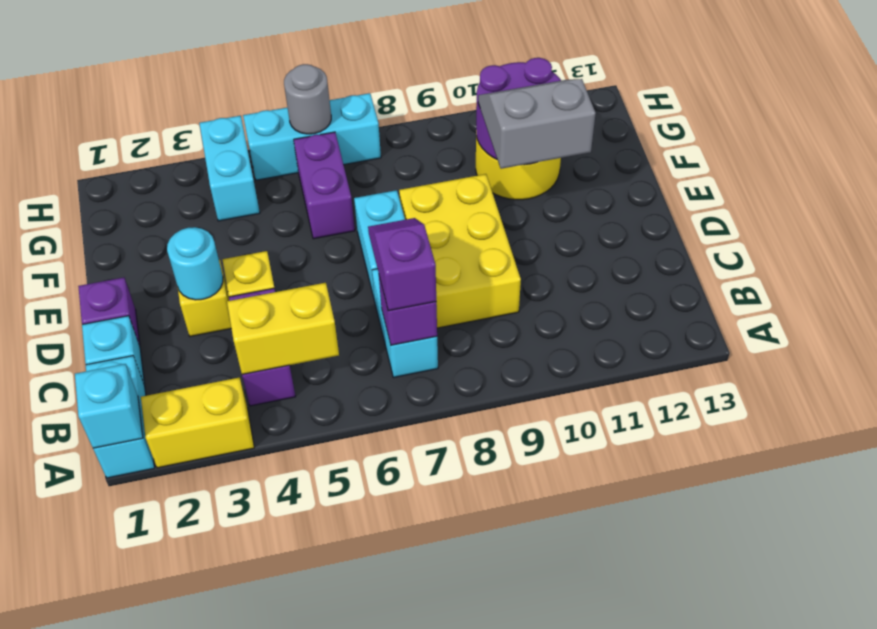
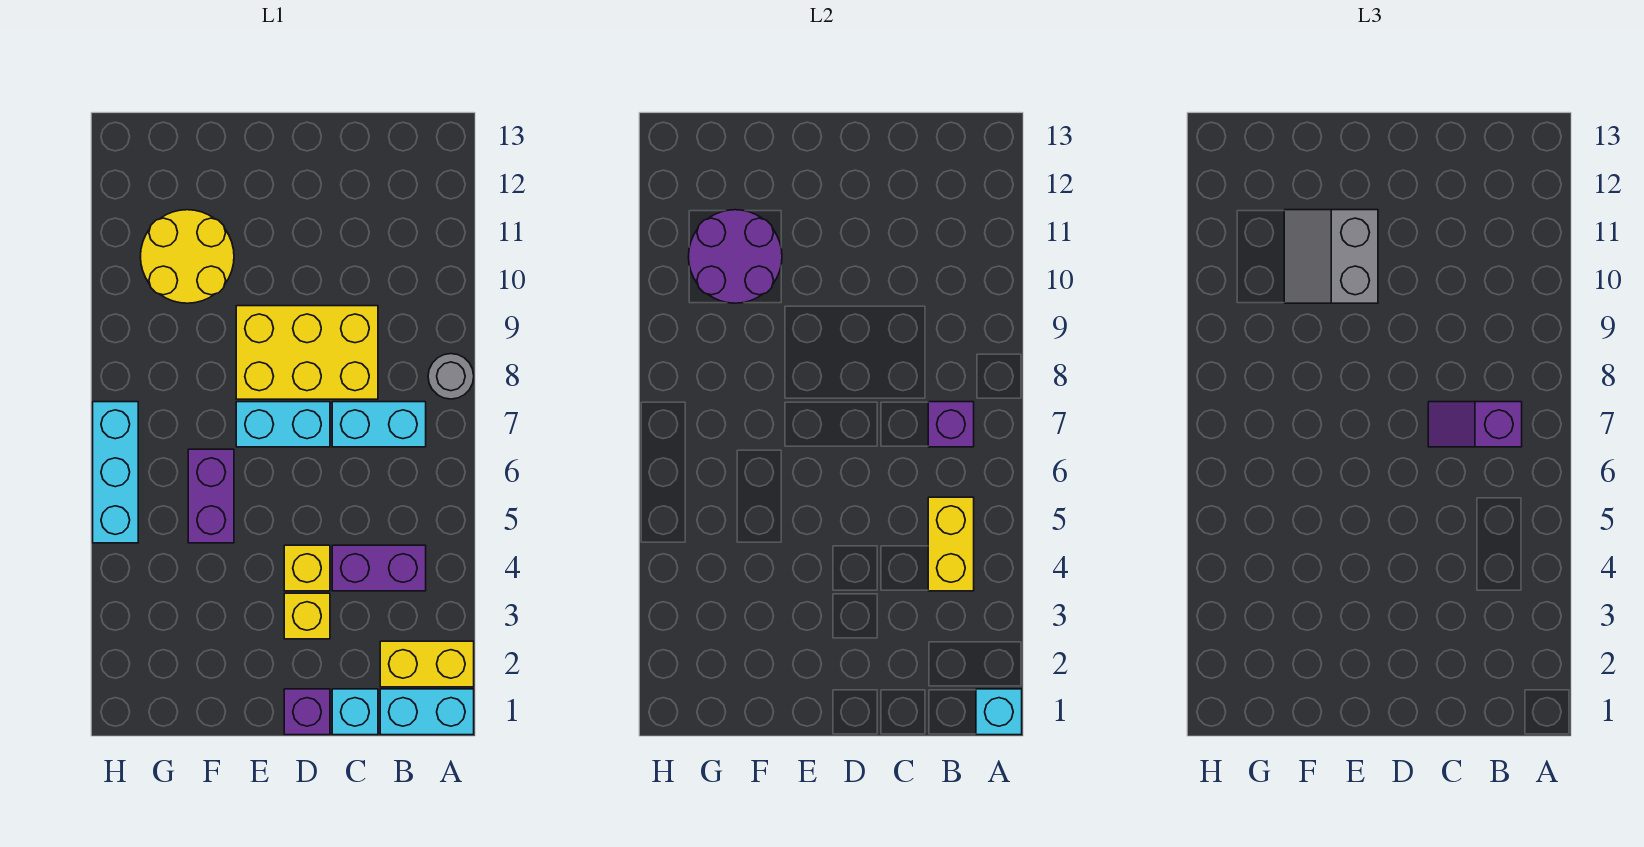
yellow brick A2:A3 level 1 -> yellow brick A2:B2 level 1
cyan round brick D3 level 2 -> none
purple brick F6:G6 level 1 -> purple brick F5:F6 level 1
cyan brick G4:H4 level 1 -> none
grey round brick H6 level 2 -> grey round brick A8 level 1

